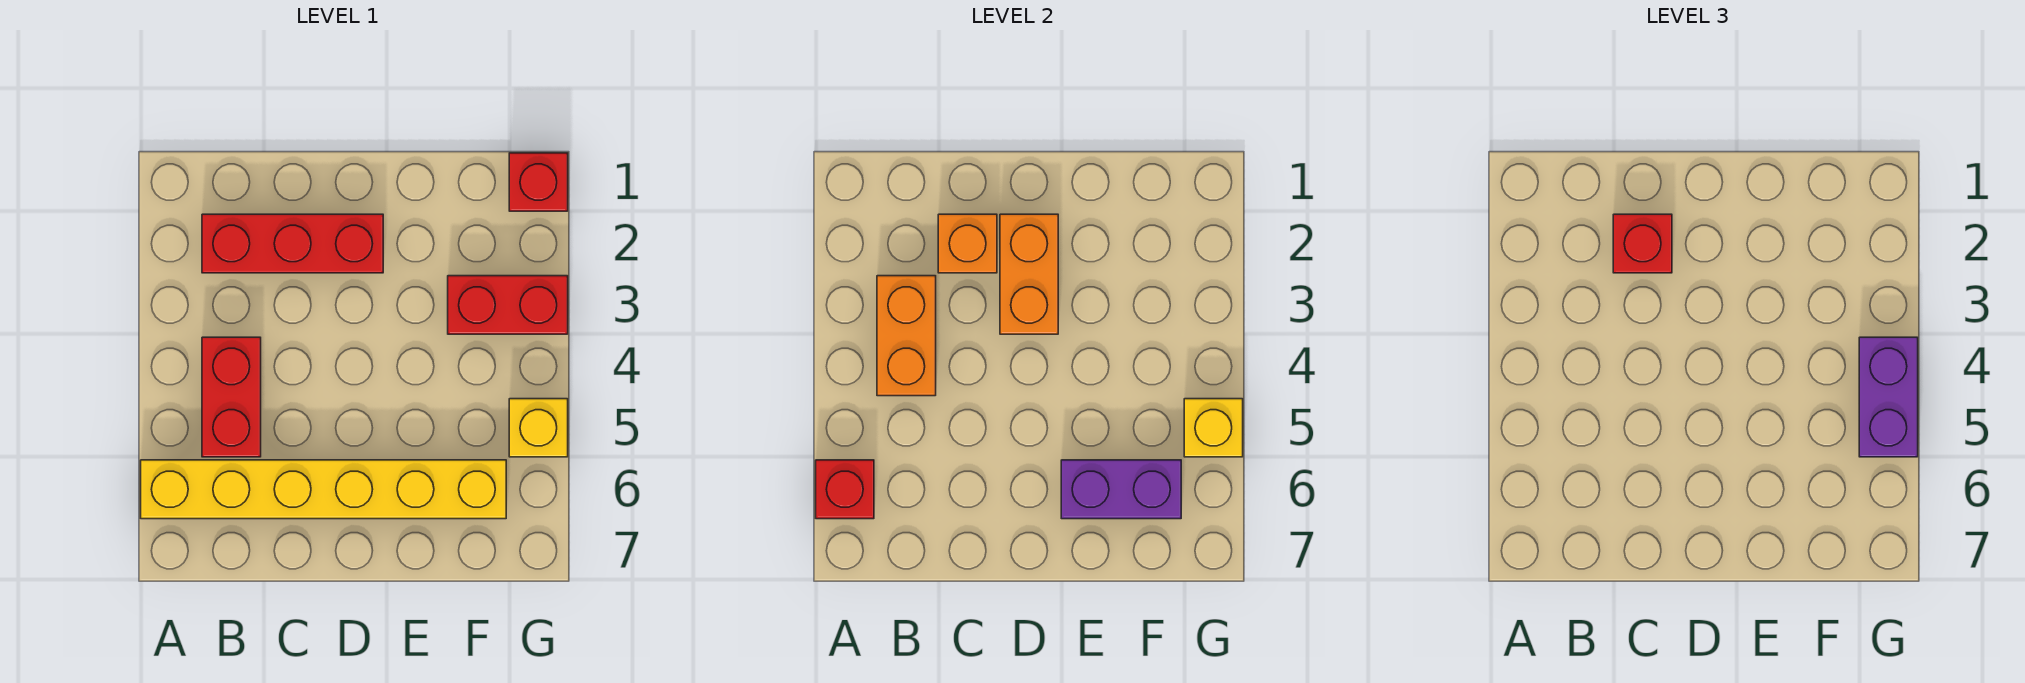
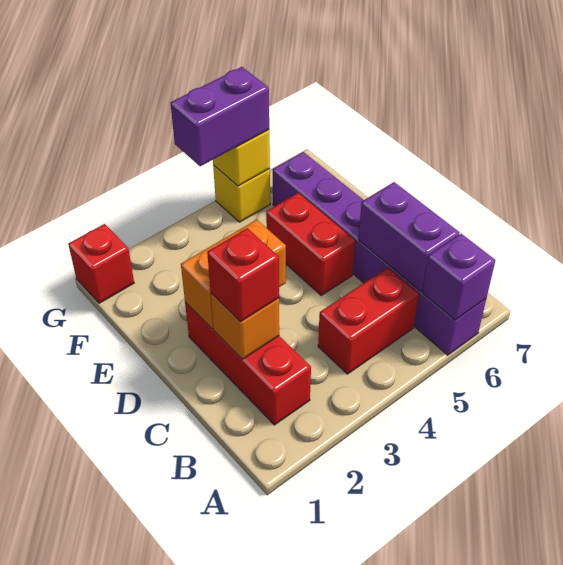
yellow brick A6:F6 level 1 -> purple brick A6:F6 level 1
red brick A6 level 2 -> purple brick A6 level 2
orange brick B3:B4 level 2 -> none
purple brick E6:F6 level 2 -> purple brick B6:C6 level 2
red brick F3:G3 level 1 -> red brick D5:E5 level 1

